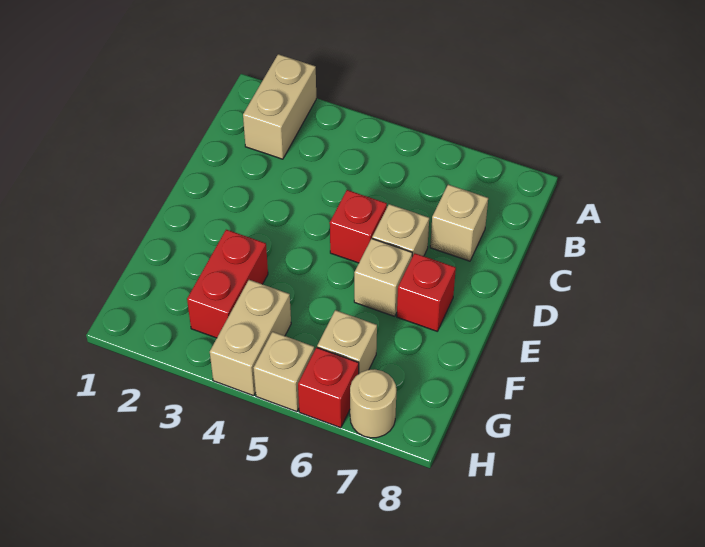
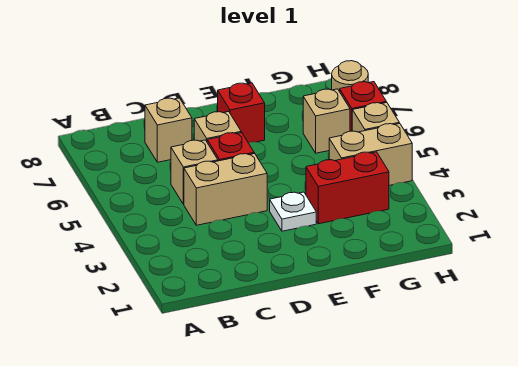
tan brick A2:B2 level 1 -> tan brick C4:D4 level 1
none -> white plate E3 level 1
tan brick E6 level 1 -> tan brick C5 level 1

